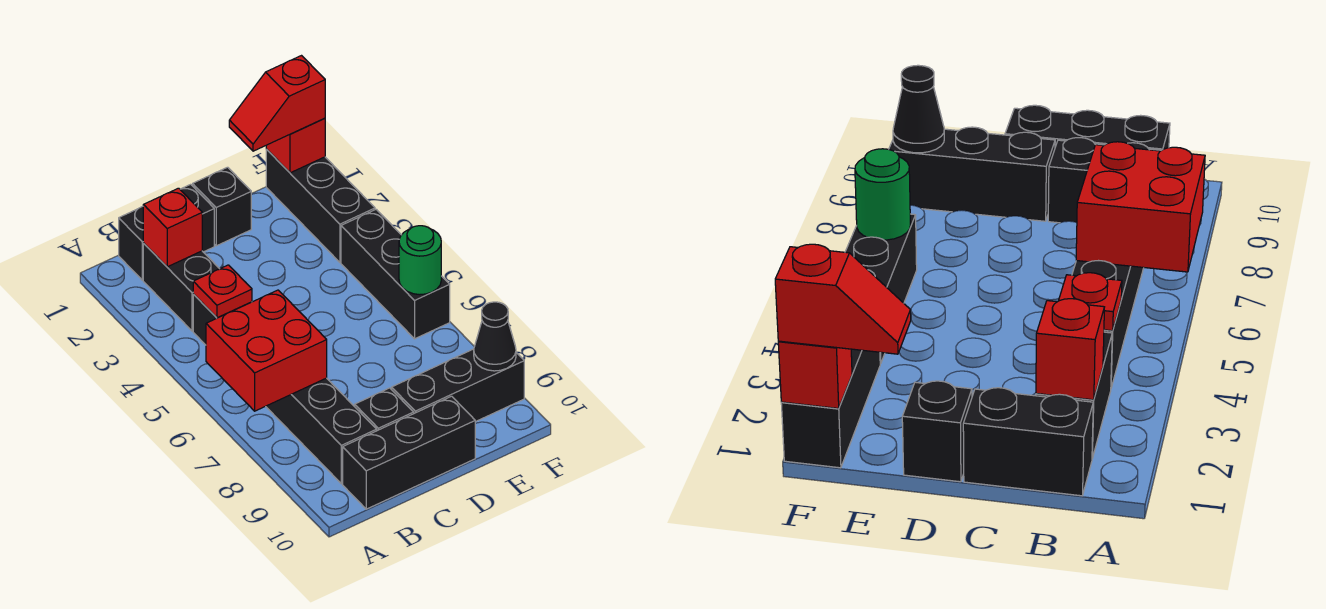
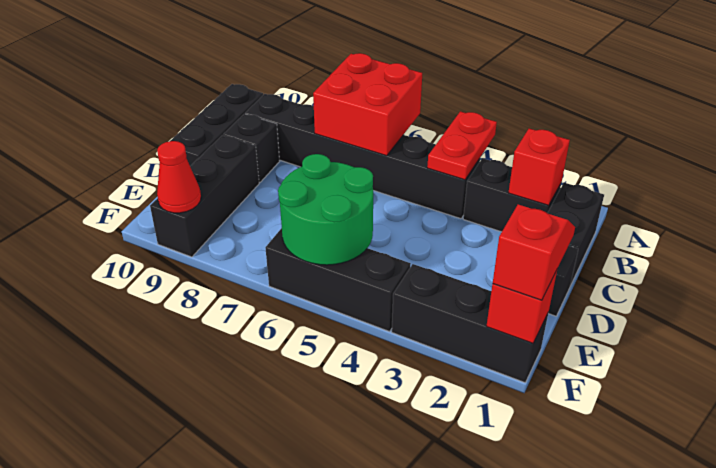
red plate B4 level 2 -> red plate A4:B4 level 2
green round brick F6 level 2 -> green round brick E5:F6 level 2
black cone F9 level 2 -> red cone F9 level 2

